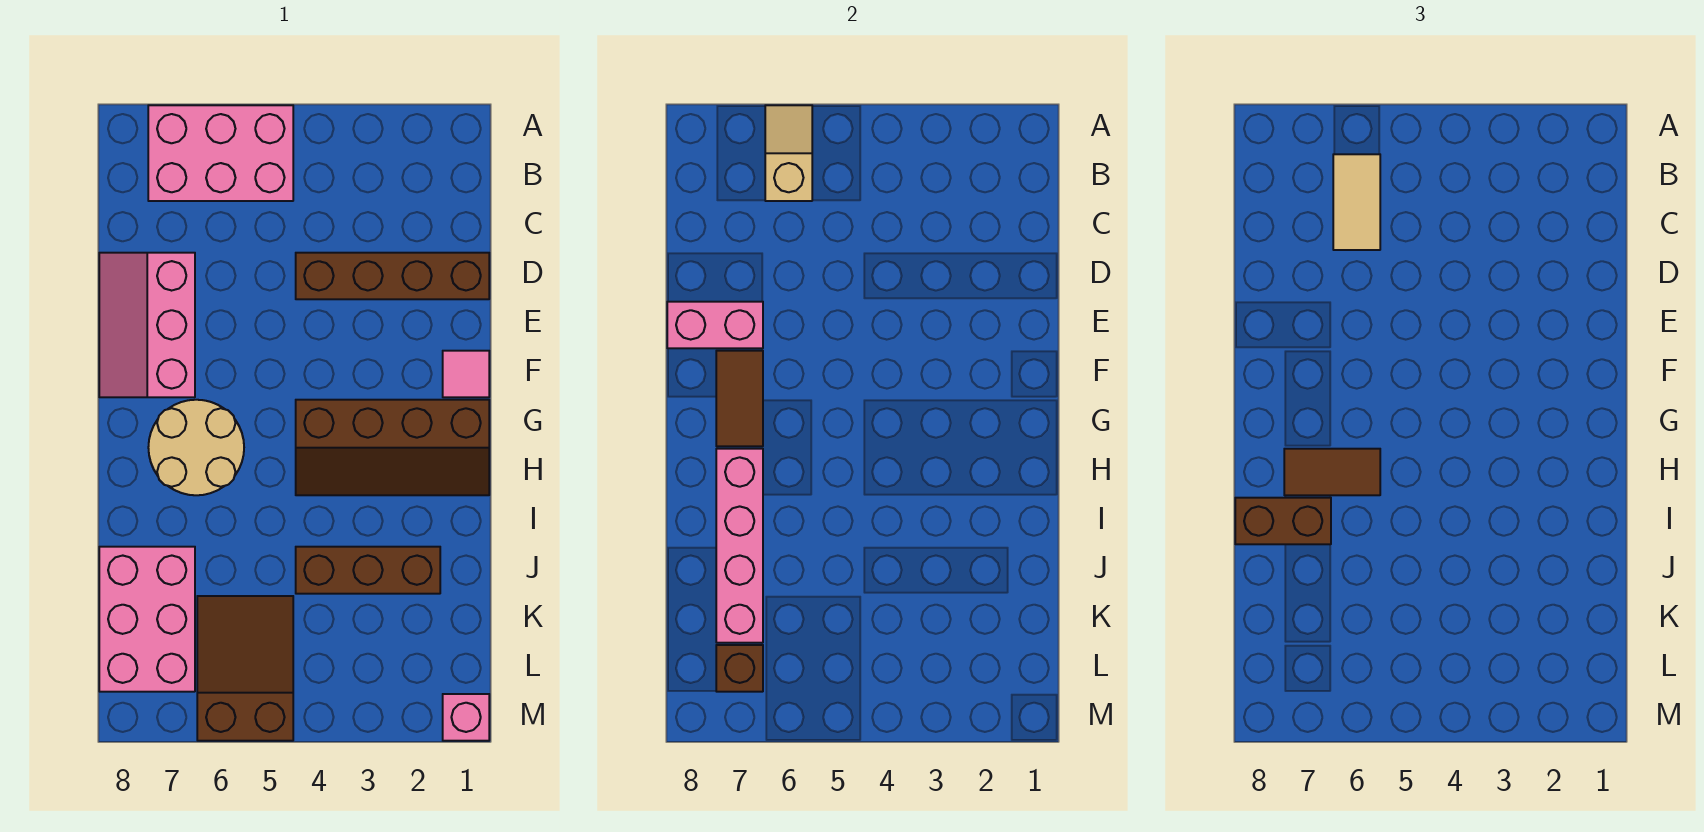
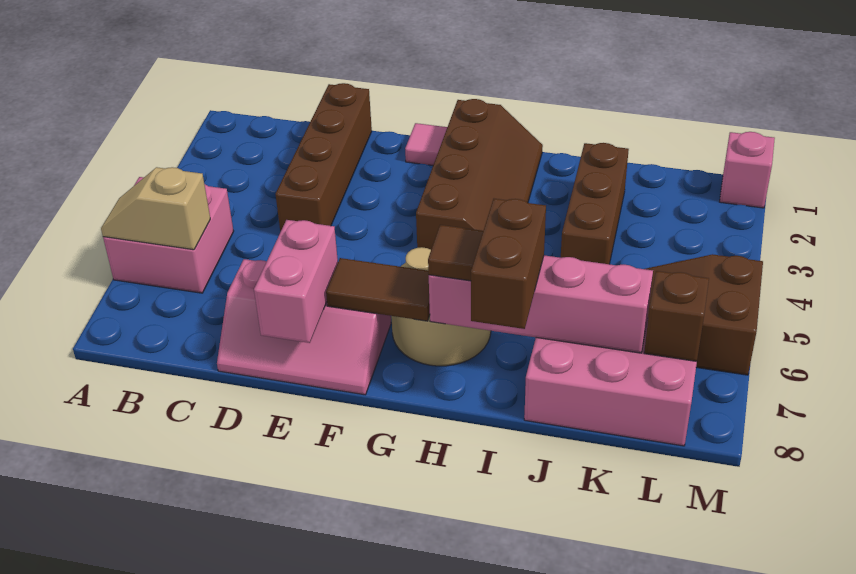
pink brick A5:B7 level 1 -> pink brick A5:B6 level 1
tan tile B6:C6 level 3 -> none
brown tile H6:H7 level 3 -> brown tile H7 level 3

